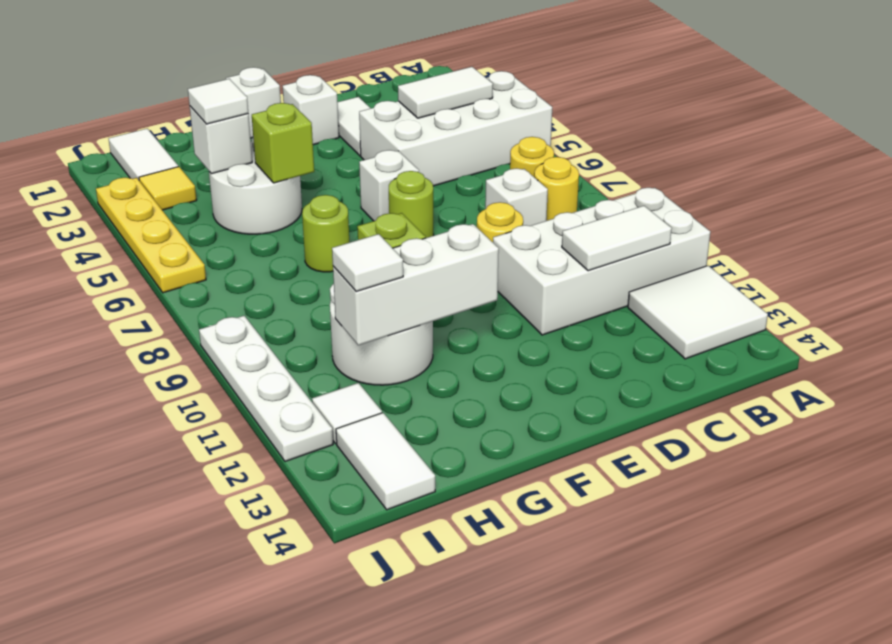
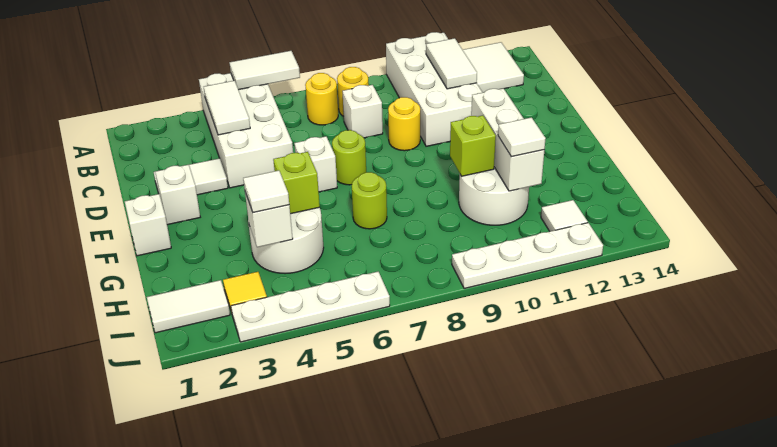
white tile I13:I14 level 1 -> white tile A5:A6 level 2
yellow plate J3:J6 level 1 -> white plate J3:J6 level 1

